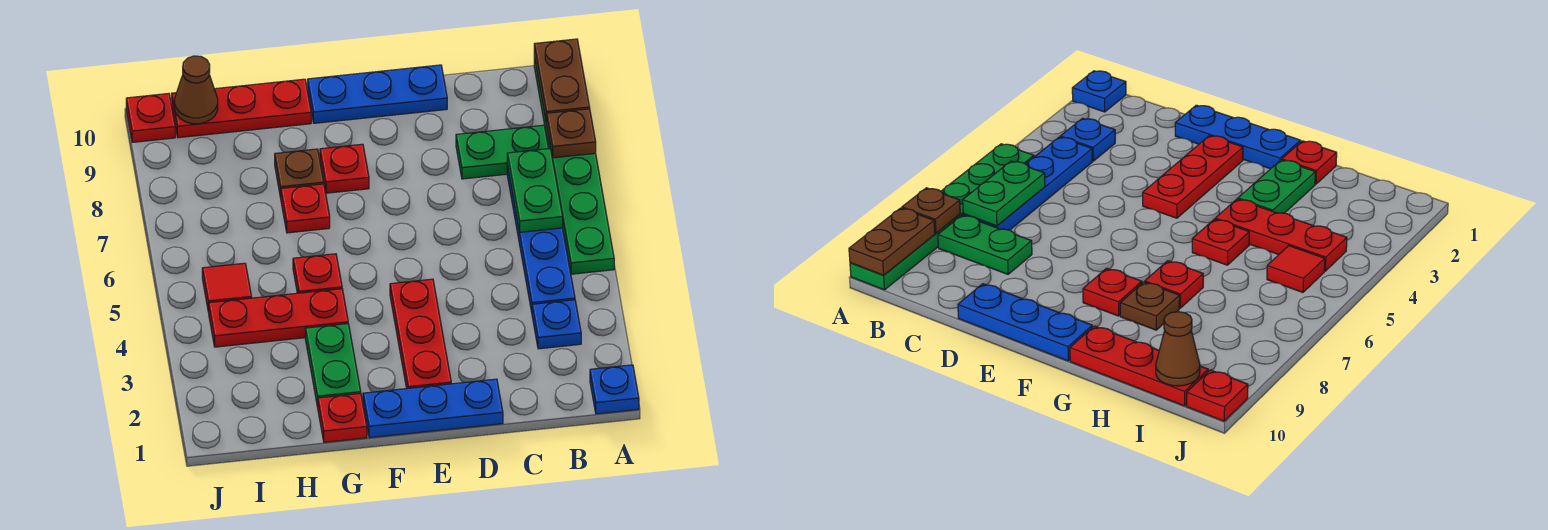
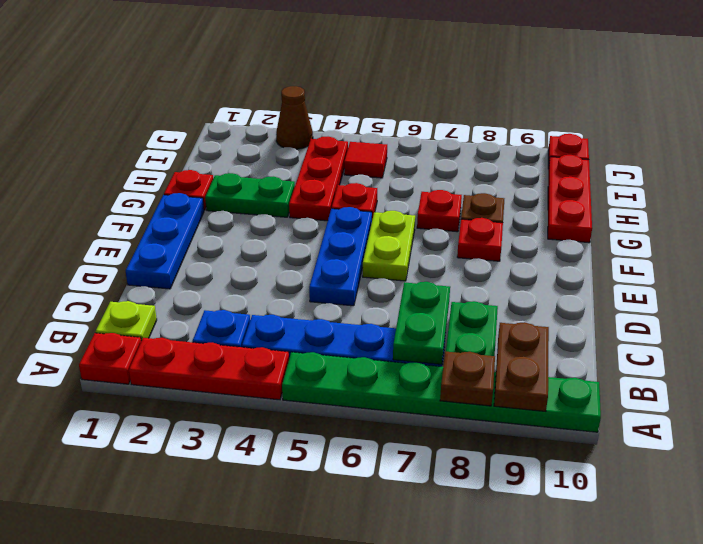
blue plate A1 level 1 -> red plate A1 level 1
brown plate A9:A10 level 2 -> brown plate A9:B9 level 2
none -> lime plate B1 level 1
green plate B6:B7 level 2 -> green plate B7:C7 level 2
blue plate D10:F10 level 1 -> blue plate D5:F5 level 1
red plate E2:E4 level 1 -> red plate A2:A4 level 1
none -> lime plate E6:F6 level 1
brown cone I10 level 2 -> brown cone J3 level 1

